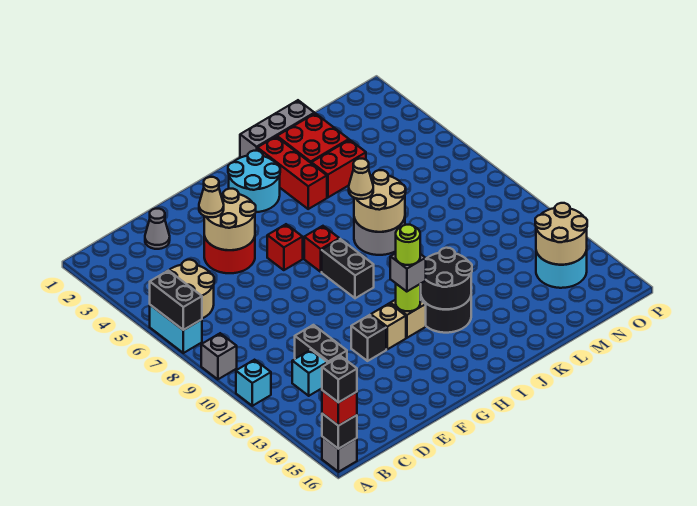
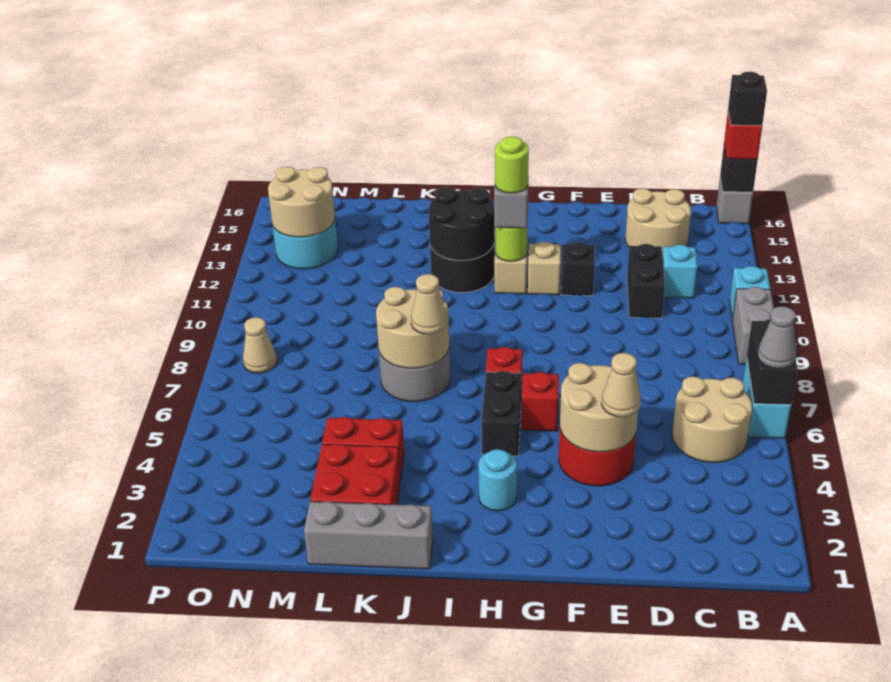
grey brick A9 level 1 -> grey brick A9:A10 level 1
none -> tan round brick C14:D15 level 1
grey cone D2 level 1 -> grey cone A6 level 3
cyan round brick H2:I3 level 1 -> cyan round brick H3 level 1
black brick H8:H9 level 1 -> black brick H5:H6 level 1
red brick J2:J4 level 1 -> none
none -> tan cone O8 level 1

